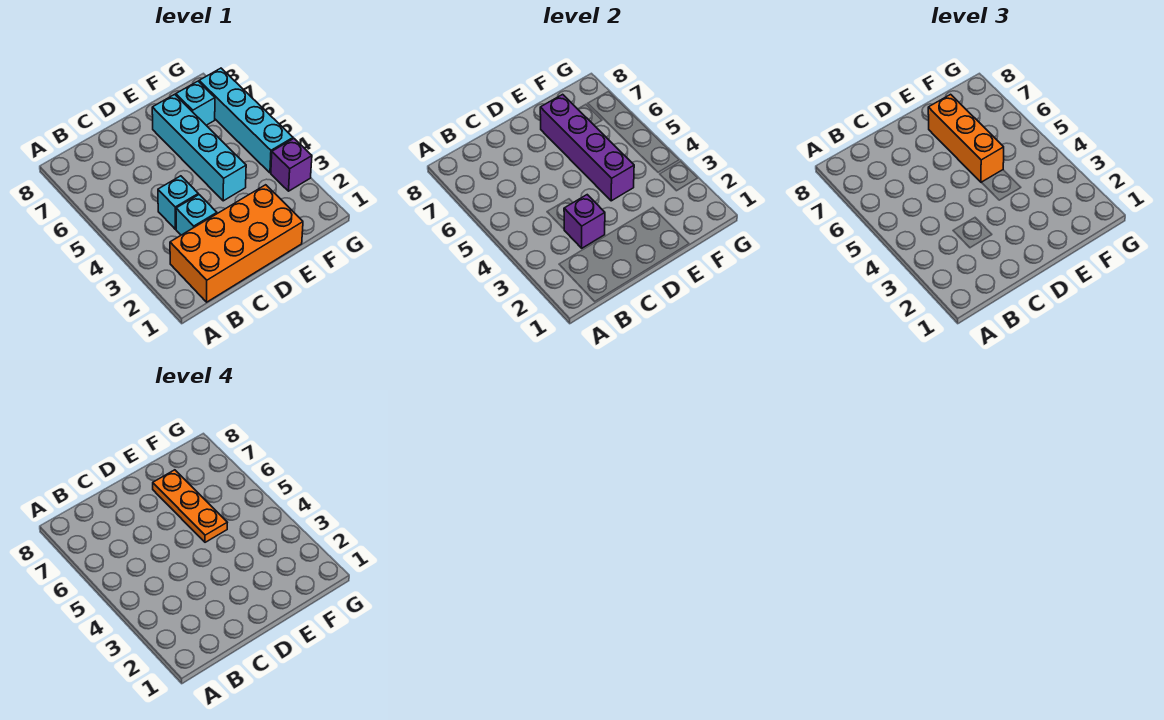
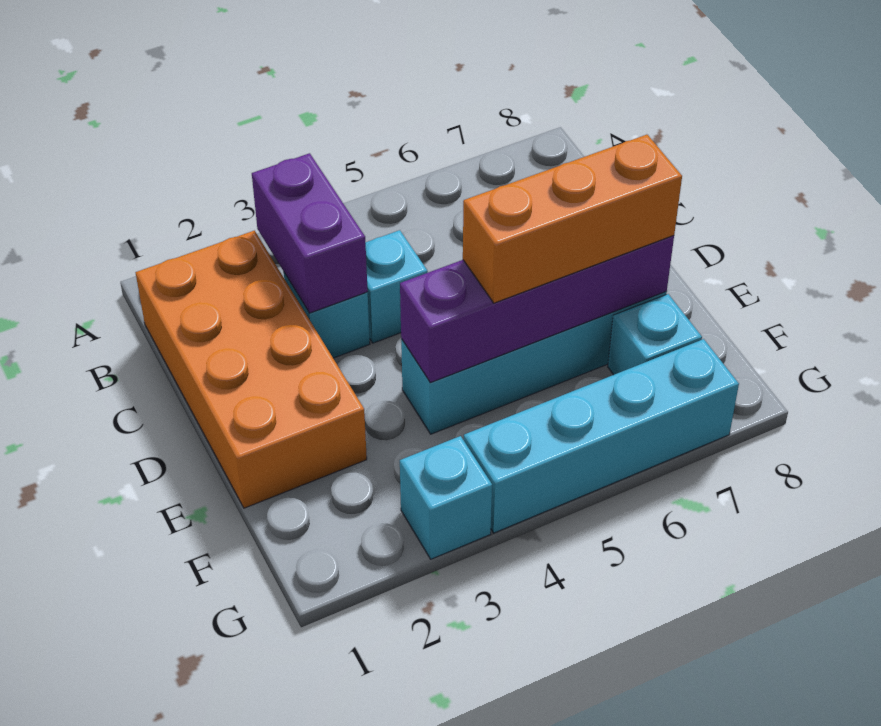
purple brick C3 level 2 -> purple brick B3:C3 level 2
orange plate E5:E7 level 4 -> none
purple brick G3 level 1 -> cyan brick G3 level 1

